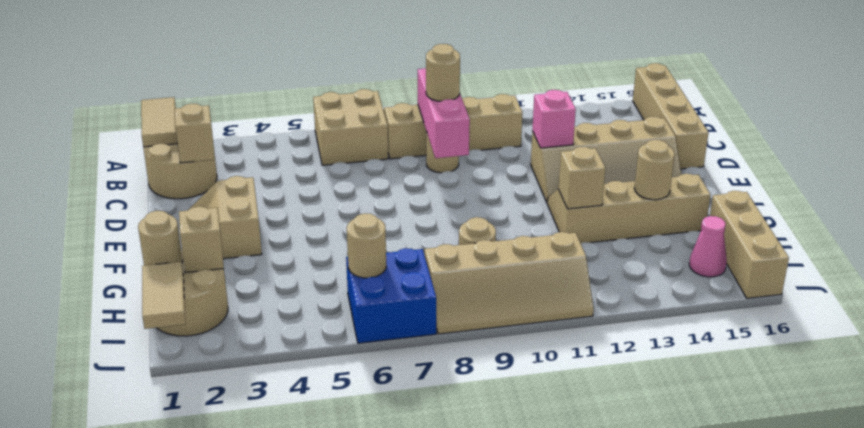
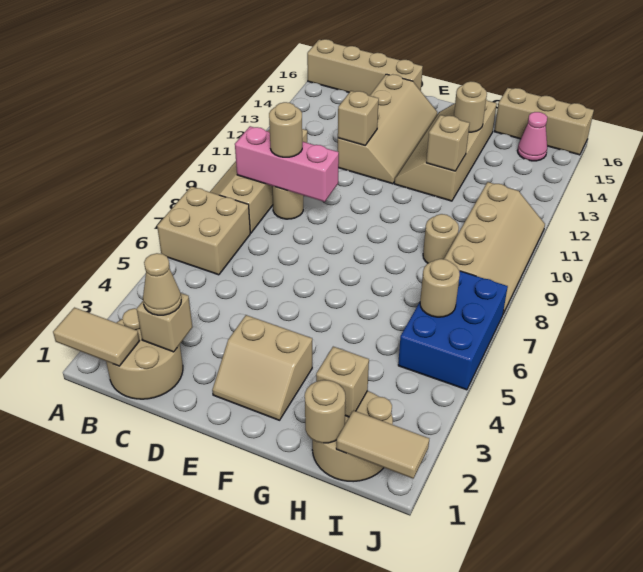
none -> tan cone C2 level 3
pink brick D12 level 2 -> tan brick D12 level 2
blue brick I6:J7 level 1 -> blue brick I5:J7 level 1

